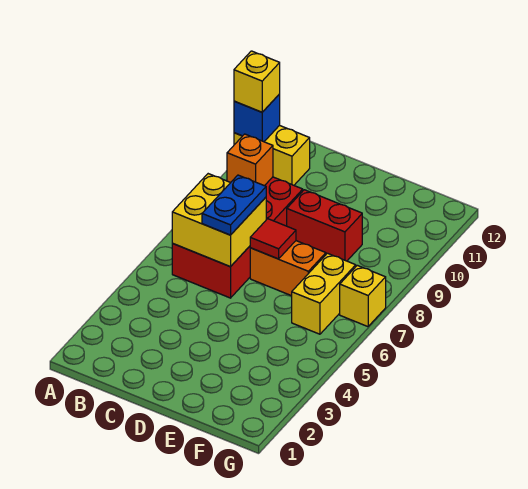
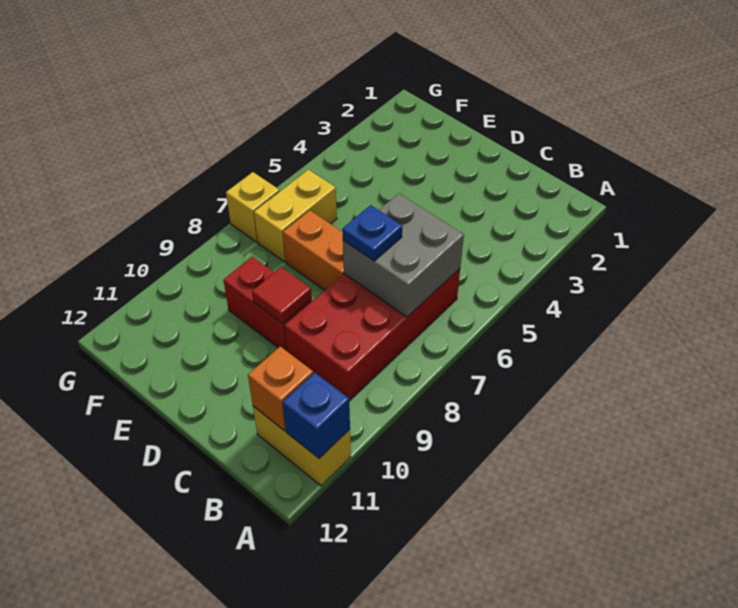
yellow brick A11 level 3 -> none
yellow brick B6:C7 level 2 -> grey brick B6:C7 level 2
orange brick B9 level 2 -> orange brick B11 level 2
blue plate C6:C7 level 3 -> blue plate C7 level 3
red tile D7 level 2 -> red tile D9 level 2

